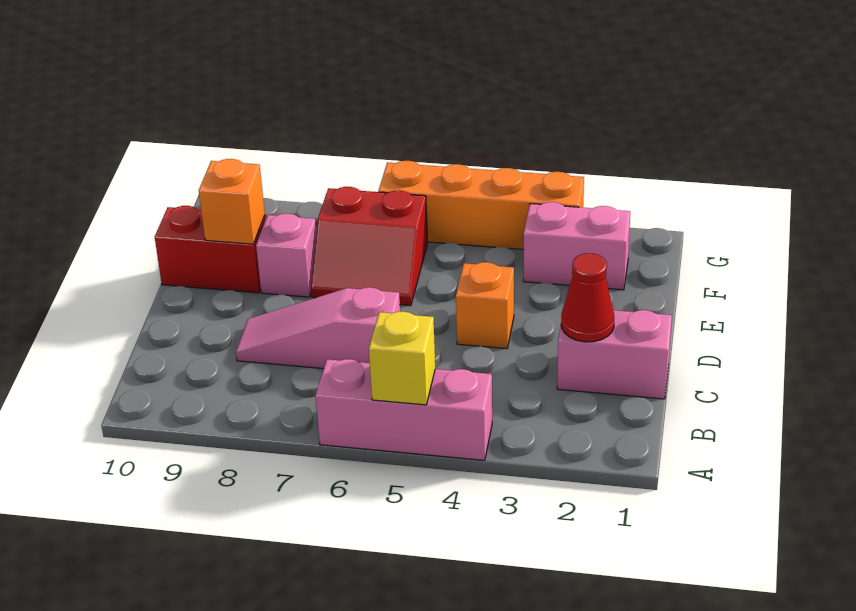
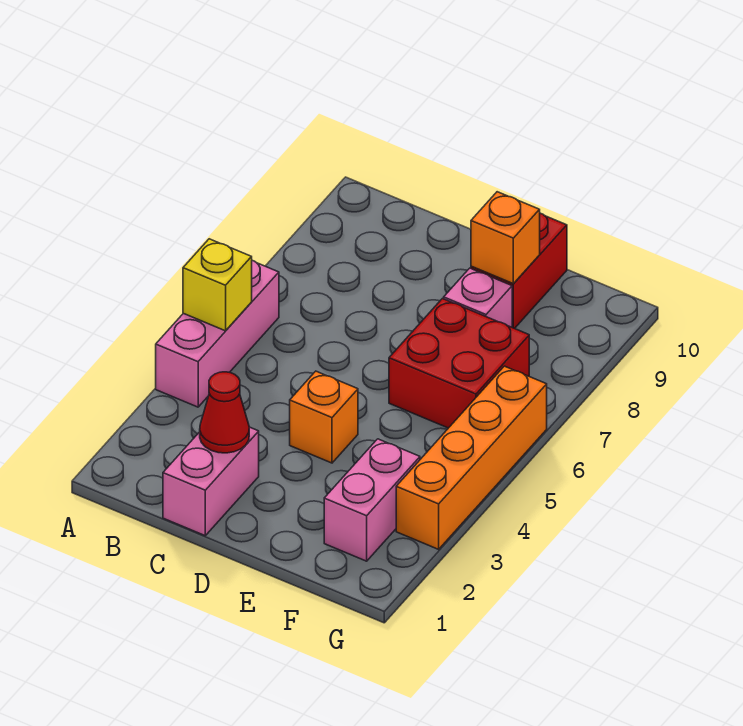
pink slope C6:C8 level 1 top 6 -> none
red slope E6:F7 level 1 top F -> red brick E6:F7 level 1

